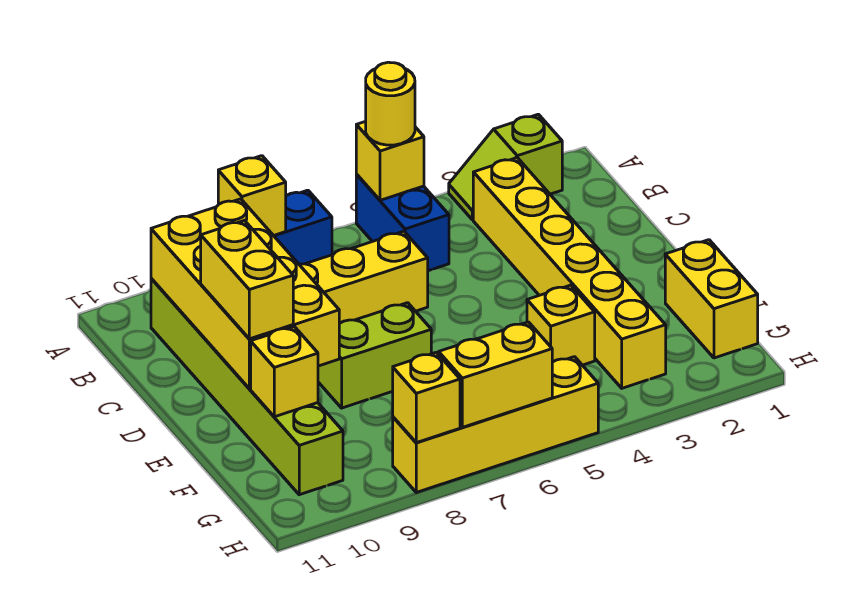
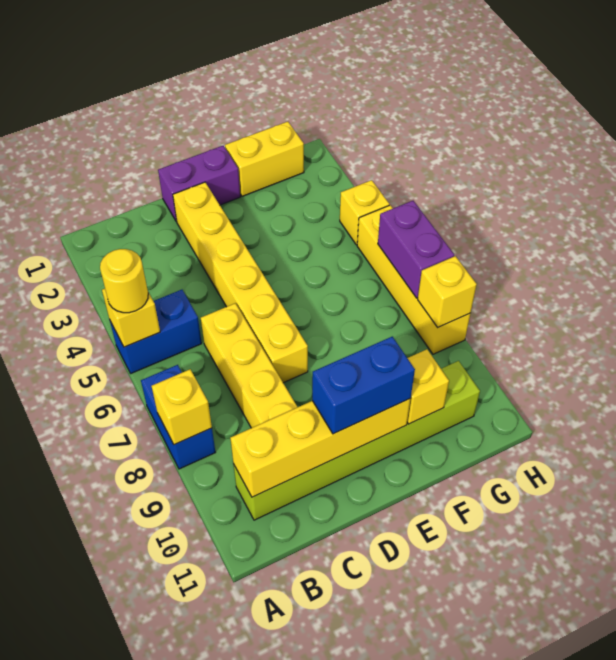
lime slope A2:A3 level 1 top 2 -> none
yellow brick B3:G3 level 1 -> yellow brick D2:D7 level 1
yellow brick B9:E10 level 2 -> yellow brick B10:E10 level 2
none -> purple brick D1:E1 level 1
yellow brick D10:E10 level 3 -> blue brick D10:E10 level 3
lime brick E7:E8 level 1 -> none
yellow brick F4 level 1 -> yellow brick H4 level 1
yellow brick H6:H7 level 2 -> purple brick H6:H7 level 2

